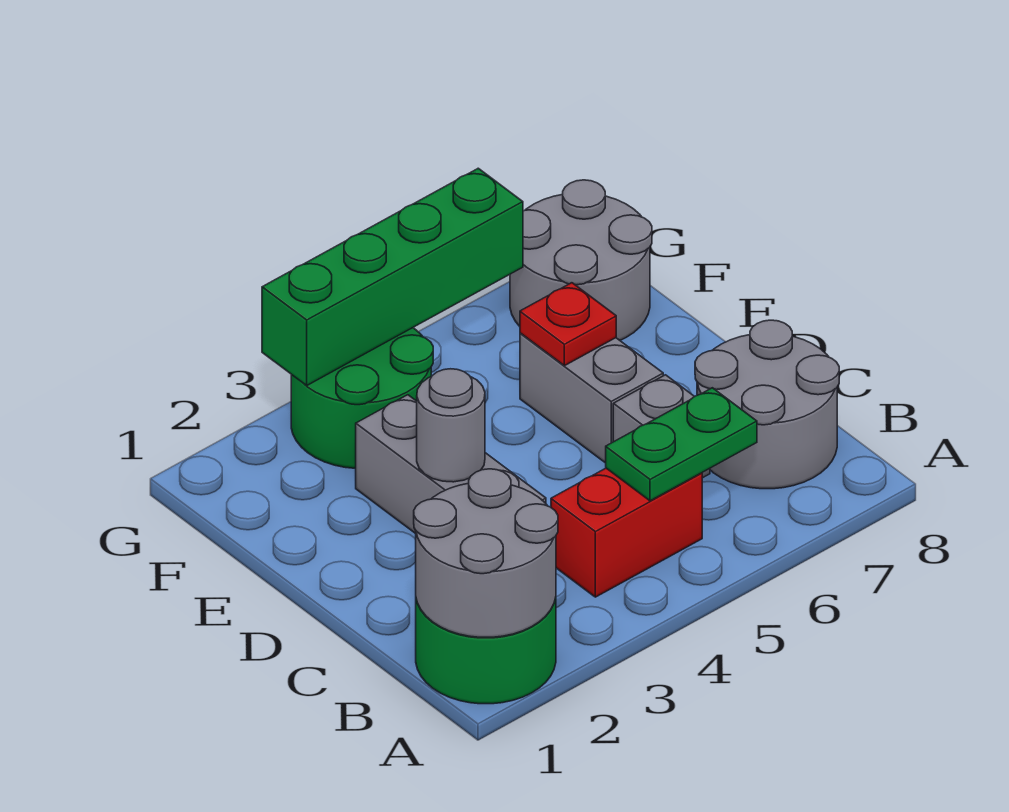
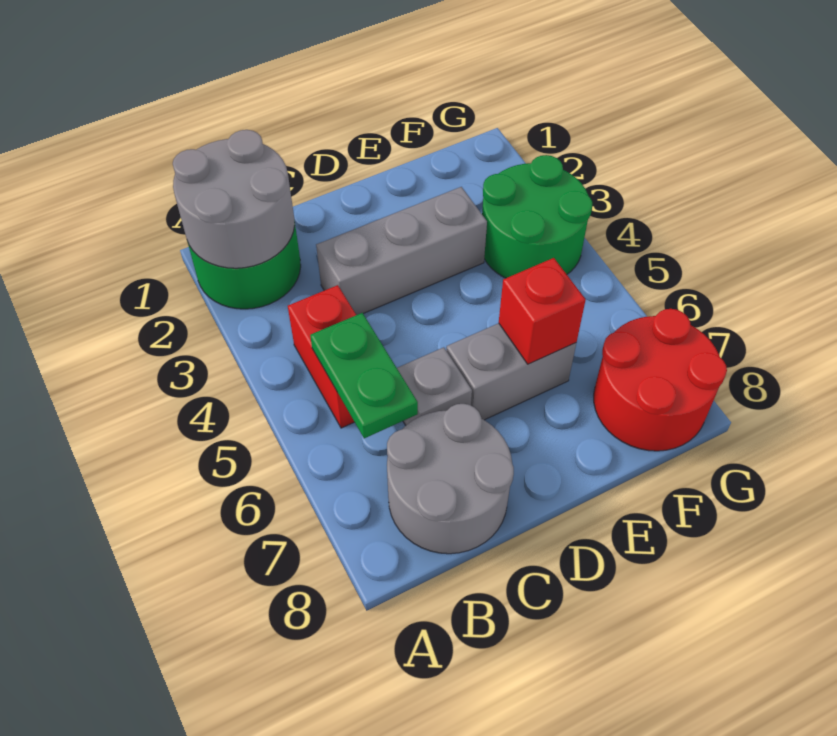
grey round brick D3 level 2 -> none
red plate E6 level 2 -> red brick E6 level 2
grey round brick F7:G8 level 1 -> red round brick F7:G8 level 1
green brick G3:G6 level 2 -> none

